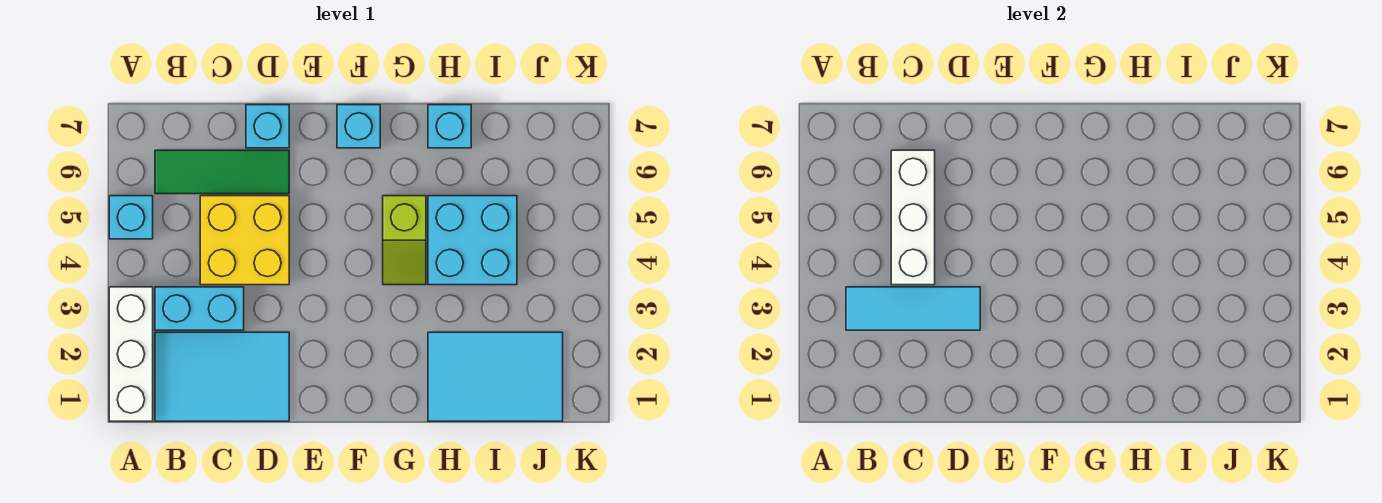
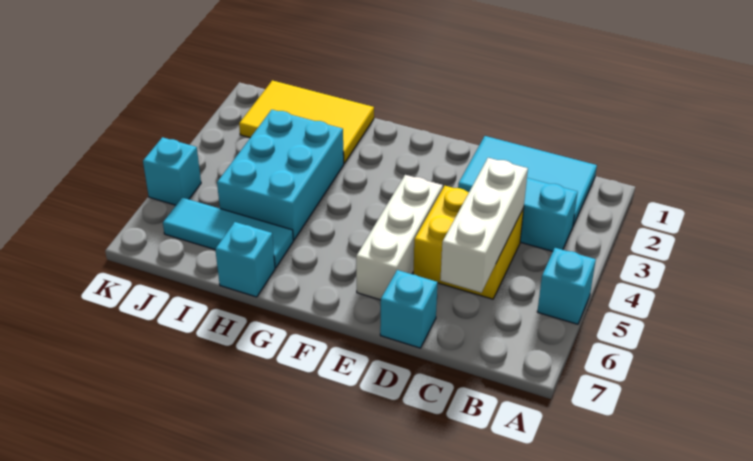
white brick A1:A3 level 1 -> white brick E4:E6 level 1
cyan tile B3:D3 level 2 -> cyan tile H6:J6 level 1
green tile B6:D6 level 1 -> none
cyan brick F7 level 1 -> cyan brick K5 level 1
lime slope G4:G5 level 1 top 5 -> none
cyan tile H1:J2 level 1 -> yellow tile H1:J2 level 1
cyan brick H4:I5 level 1 -> cyan brick H3:I5 level 1

